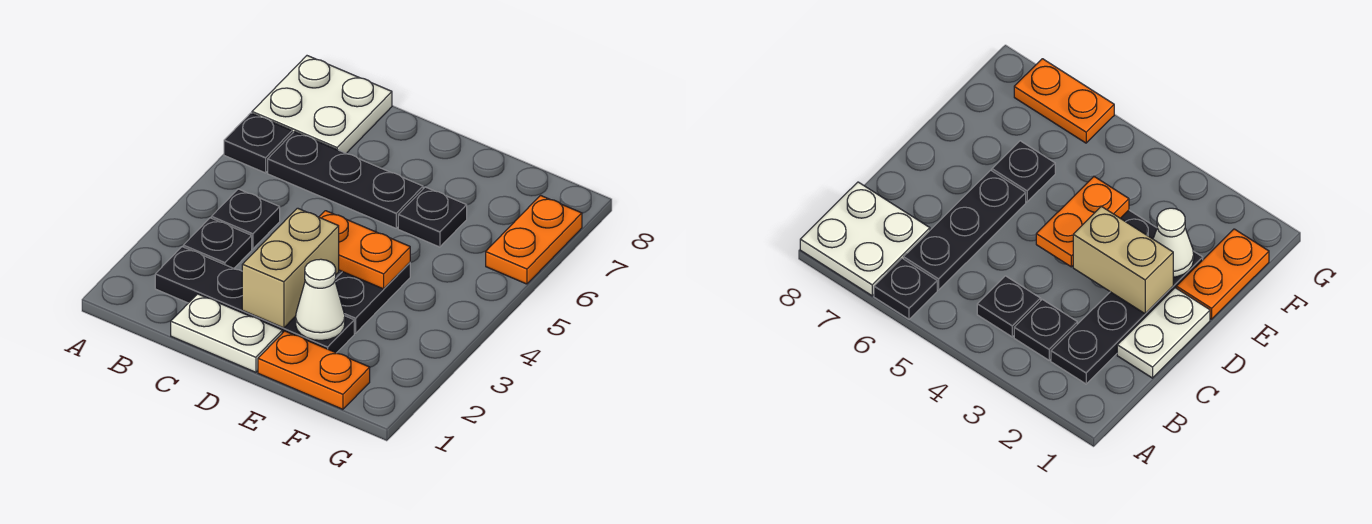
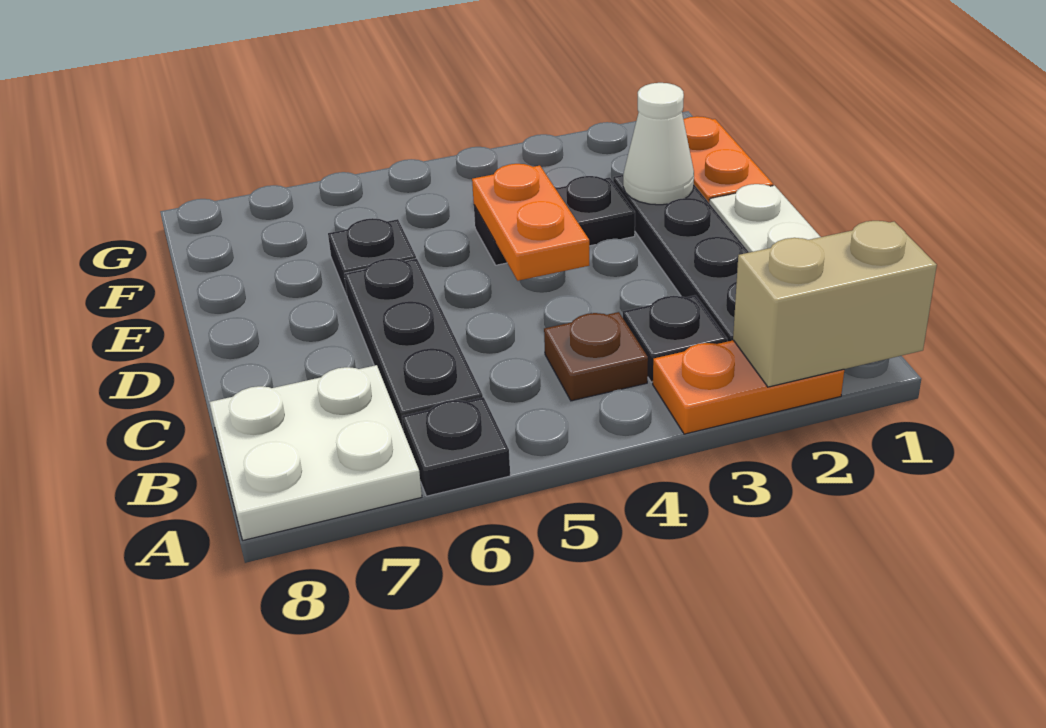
black plate B4 level 1 -> brown plate B4 level 1
tan brick D2:D3 level 2 -> tan brick A1:A2 level 2
orange plate G6:G7 level 1 -> orange plate A2:A3 level 1

